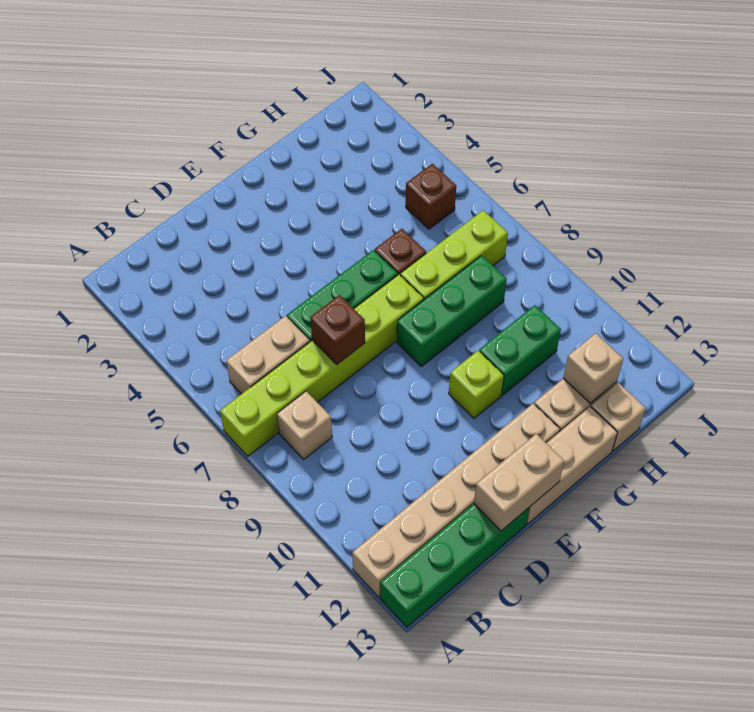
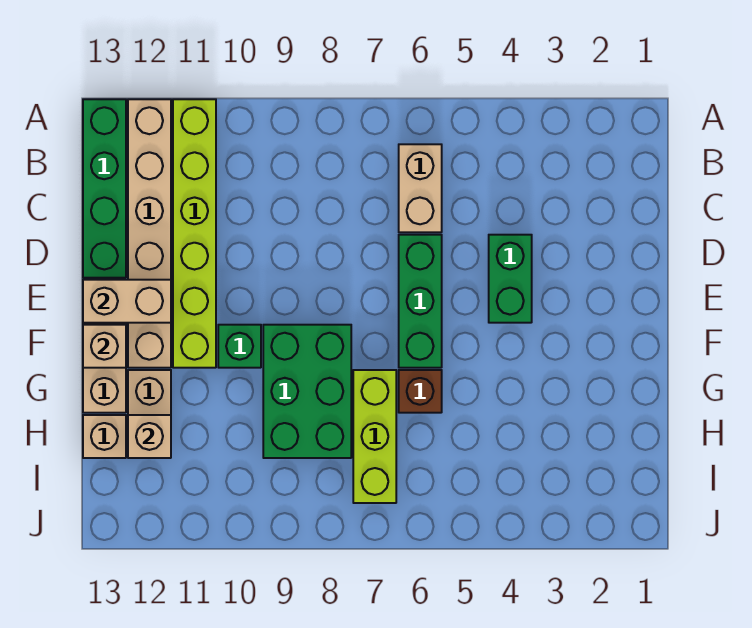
lime brick A7:F7 level 1 -> lime brick A11:F11 level 1
tan brick B8 level 1 -> tan brick F13 level 2
brown brick D7 level 2 -> none
tan brick D13:E13 level 2 -> tan brick E12:E13 level 2
green brick F8:H8 level 1 -> green brick F8:H9 level 1
lime brick F10 level 1 -> green brick F10 level 1
green brick G10:H10 level 1 -> green brick D4:E4 level 1
brown brick I5 level 1 -> none

